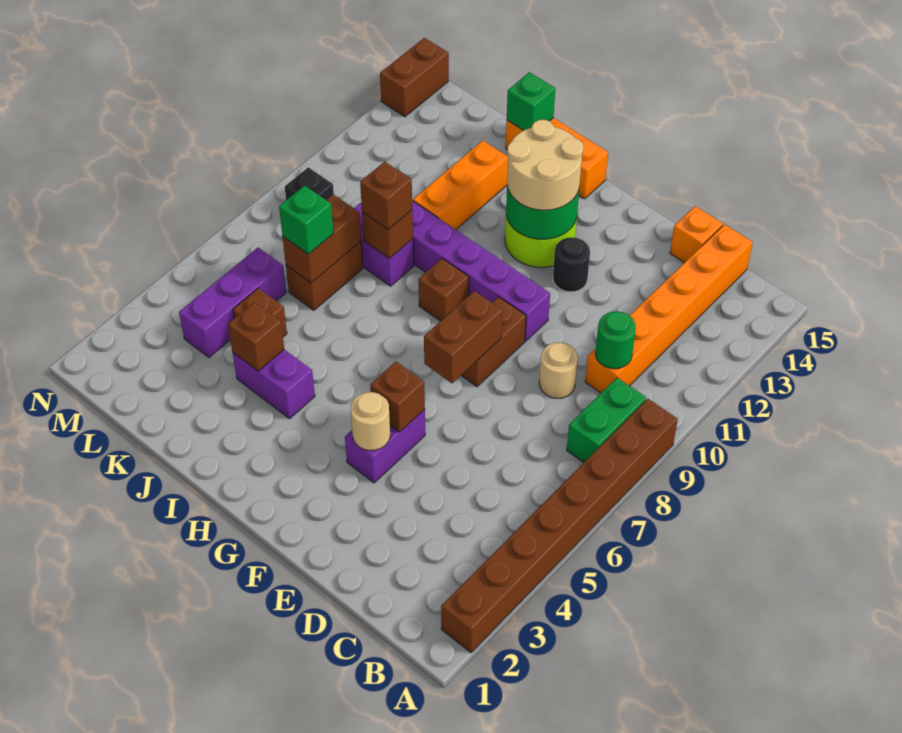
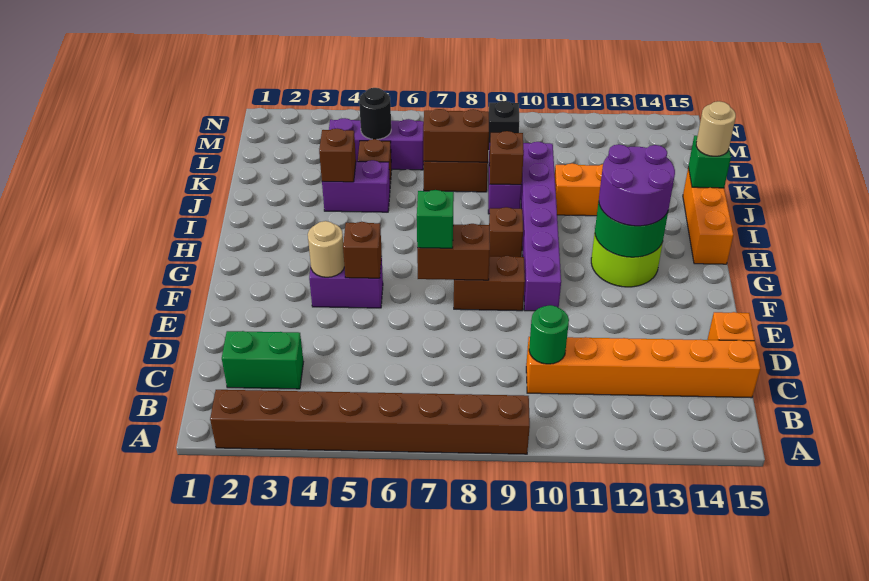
green brick B8:B9 level 1 -> green brick C2:C3 level 1
tan round brick D9 level 1 -> tan round brick J15 level 3
black round brick F12 level 1 -> black round brick L5 level 2
tan round brick G12:H13 level 3 -> purple round brick G12:H13 level 3
purple brick I4:J4 level 1 -> purple brick J4:J5 level 1
brown brick J9 level 3 -> none
green brick K7 level 3 -> green brick F7 level 3
brown brick N14:N15 level 1 -> none

